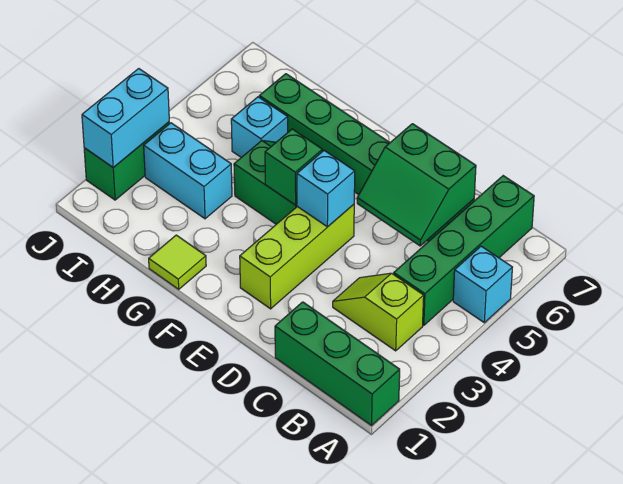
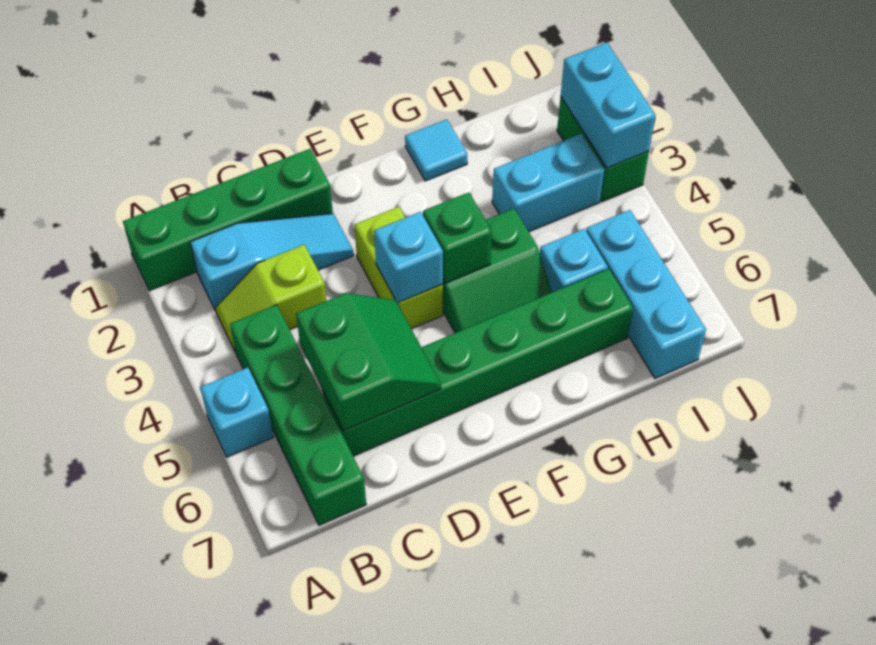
green brick A1:C1 level 1 -> green brick A1:D1 level 1
none -> cyan slope B2:D2 level 1 top B
lime slope B3:C3 level 1 top B -> lime slope B3:C3 level 1 top C
green slope C5:D6 level 2 top 6 -> green slope C5:D6 level 2 top C
lime brick E2:E4 level 1 -> lime brick E3:E4 level 1
lime tile G1 level 1 -> cyan tile G1 level 1
none -> cyan brick I5:I7 level 1

